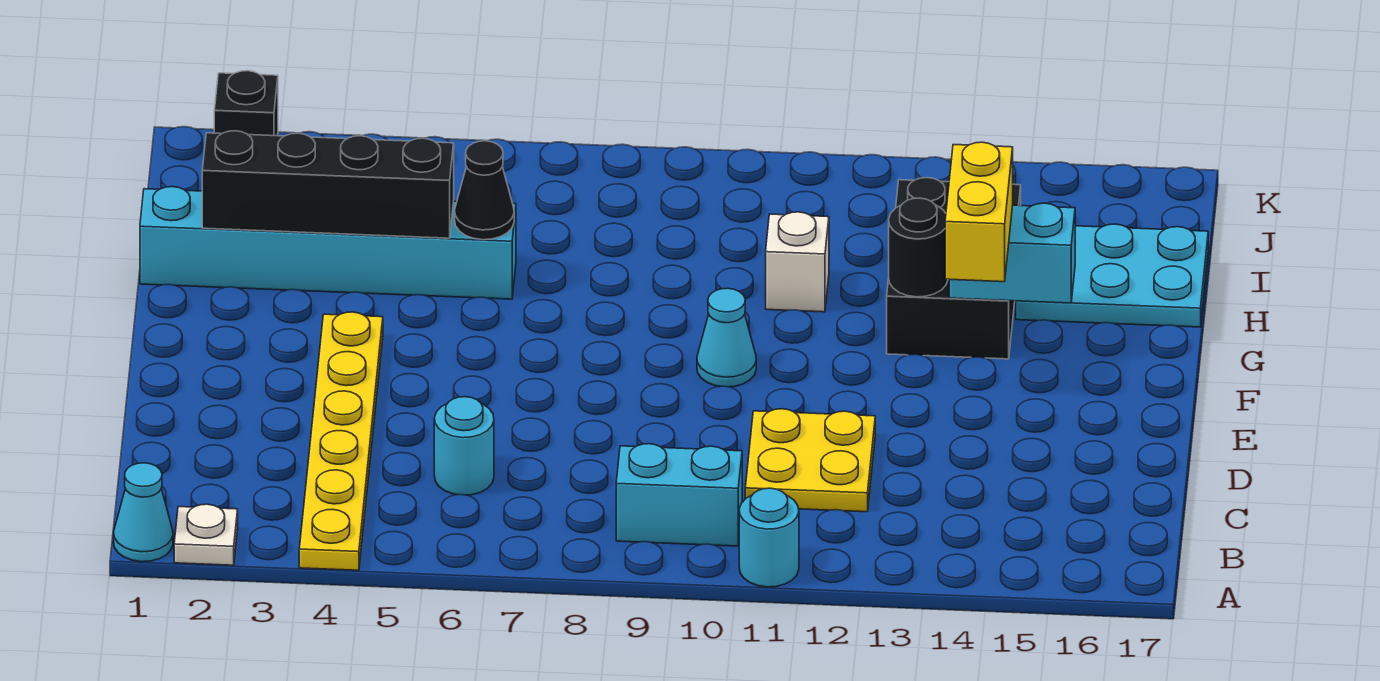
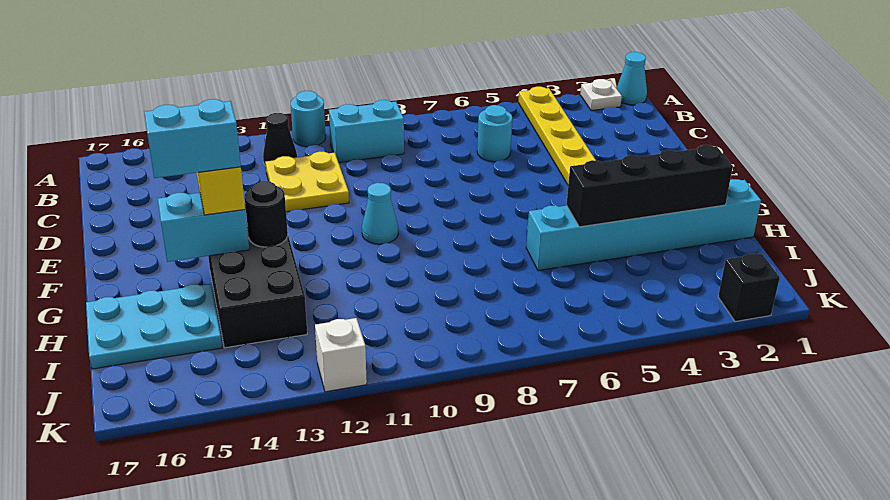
none -> cyan brick G14:G15 level 4
black cone H6 level 2 -> black cone B12 level 1
white brick H11 level 1 -> white brick K12 level 1

